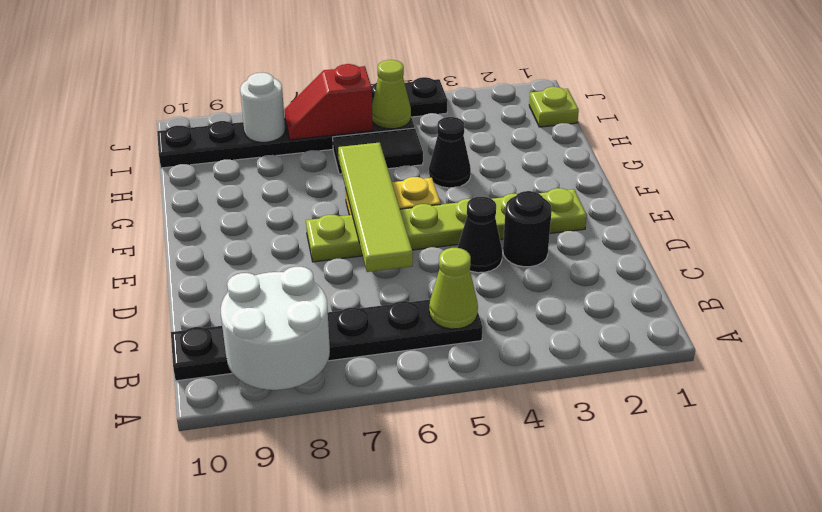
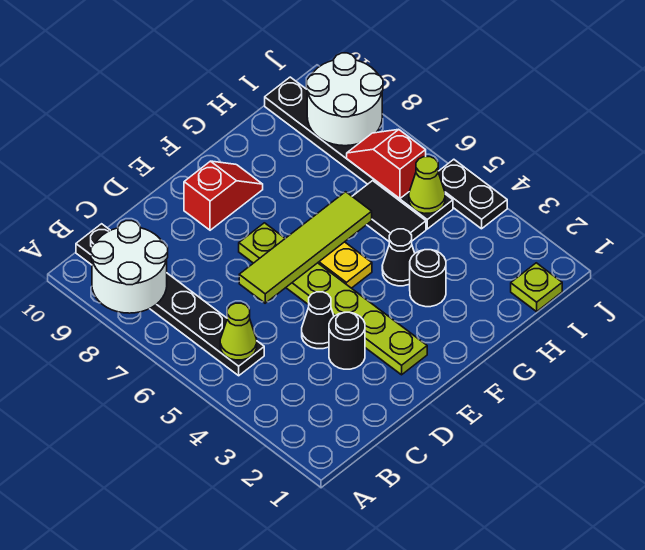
none -> red slope E9:F9 level 1 top E
none -> black round brick G3 level 1
white round brick I8 level 2 -> white round brick I8:J9 level 2

